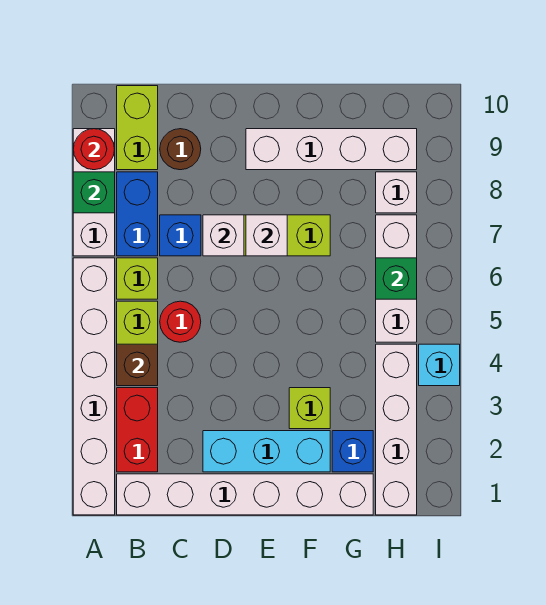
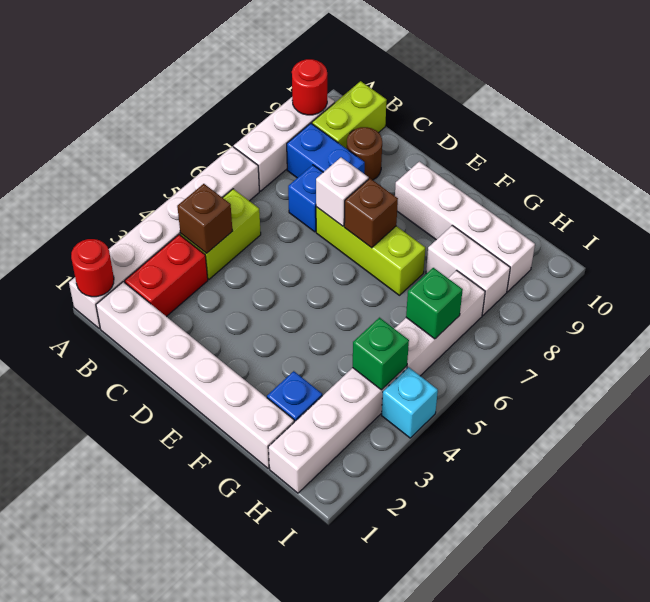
green brick A8 level 2 -> green brick H4 level 2
lime brick B6 level 1 -> none
blue brick B7:B8 level 1 -> blue brick B8:C8 level 1
red round brick C5 level 1 -> red round brick A1 level 2
cyan brick D2:F2 level 1 -> none
white brick E7 level 2 -> brown brick E7 level 2
lime brick F3 level 1 -> none
white brick H8 level 1 -> white brick G8:H8 level 1

